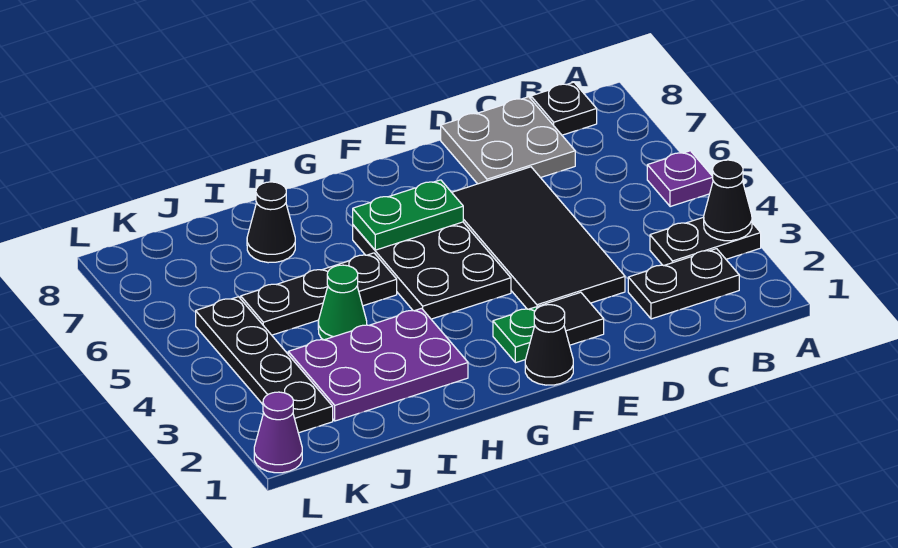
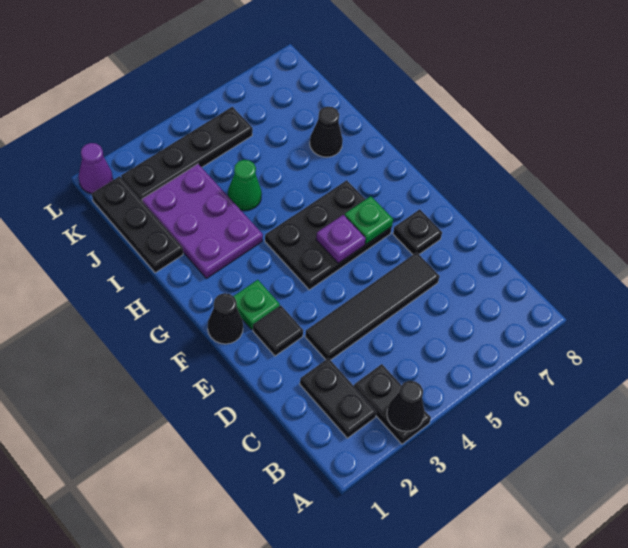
purple plate A5 level 1 -> purple plate F5 level 2
black plate B8 level 1 -> black plate E7 level 1
grey plate C7:D8 level 1 -> none
black tile D3:E6 level 1 -> black tile D3:D6 level 1
green plate F6:G6 level 2 -> green plate F6 level 2
black plate H5:J5 level 1 -> black plate I1:K1 level 1

